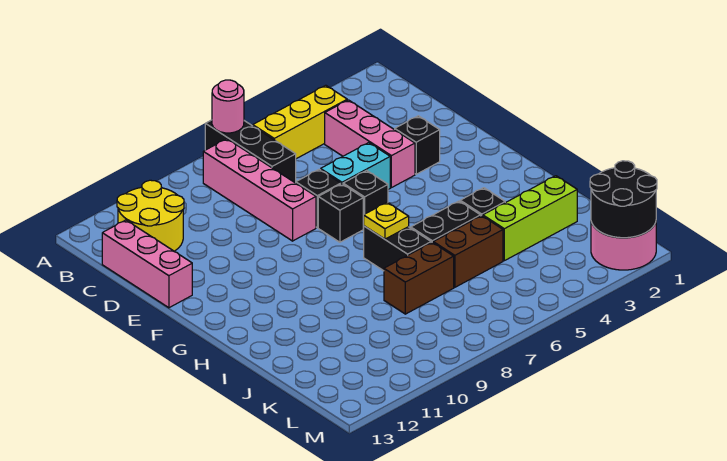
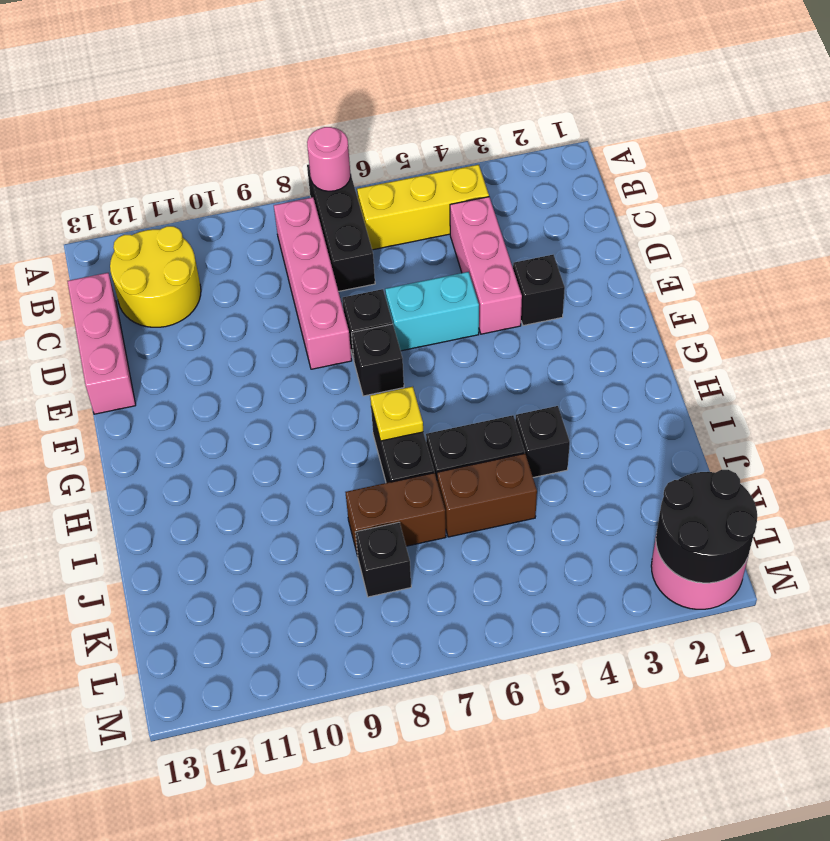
black brick F6 level 1 -> black brick K8 level 1
lime brick J2:J4 level 1 -> none

